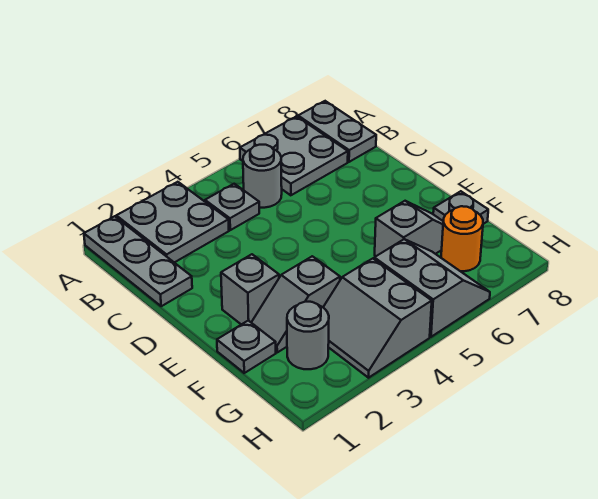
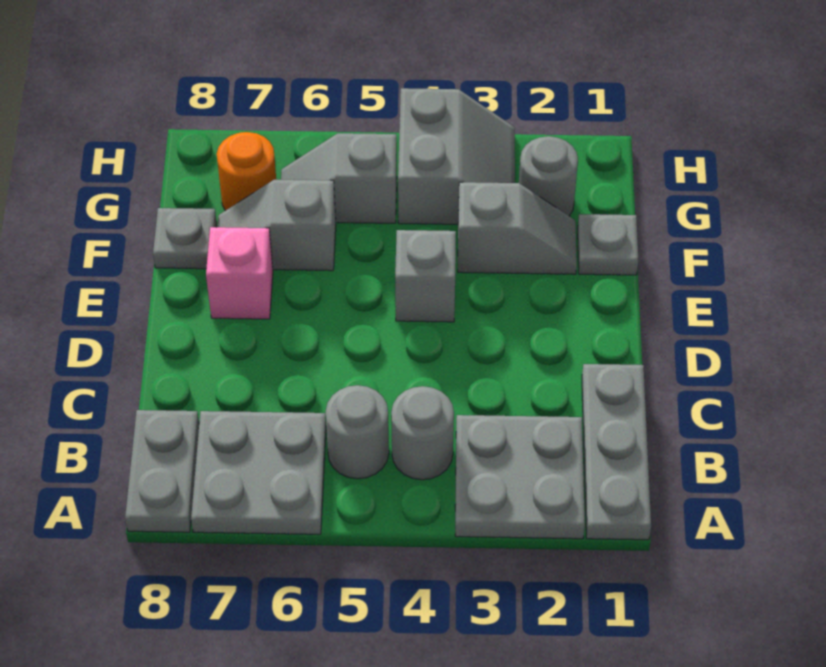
grey plate B4 level 1 -> grey round brick B4 level 1
grey brick E2 level 1 -> grey brick E4 level 1
none -> pink brick E7 level 1
grey slope G5:H6 level 1 top 5 -> grey slope G5:G6 level 1 top 5

